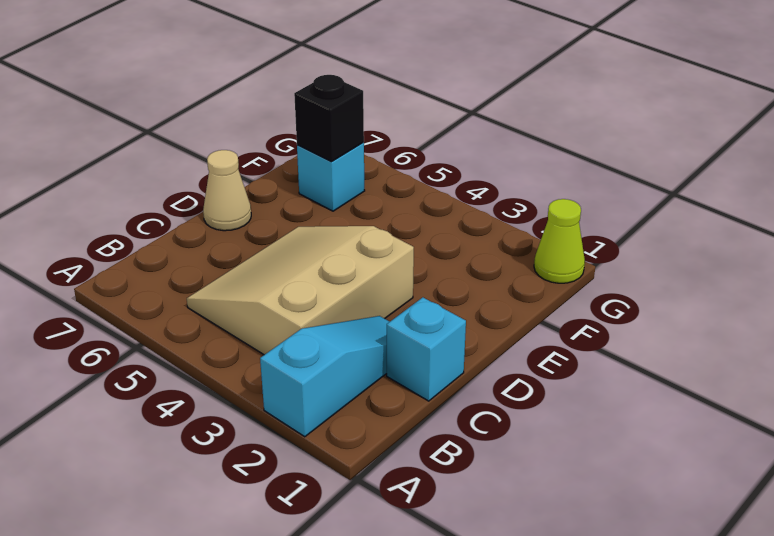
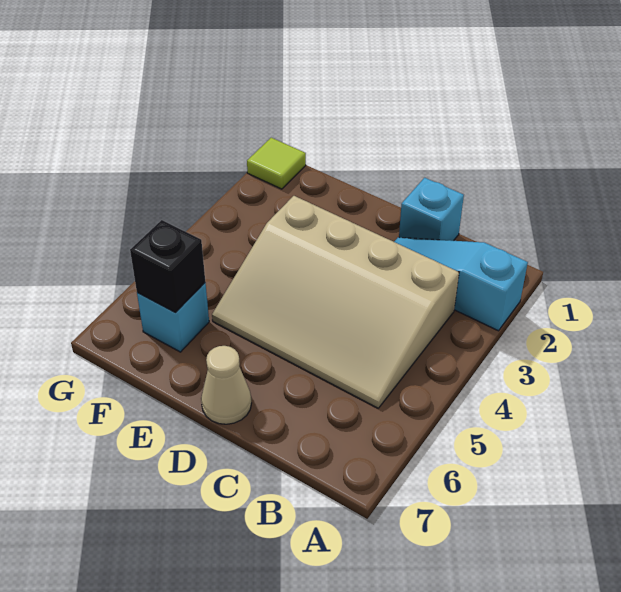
tan slope B3:D5 level 1 top 3 -> tan slope B3:E5 level 1 top 3
lime cone G1 level 1 -> lime tile G1 level 1

